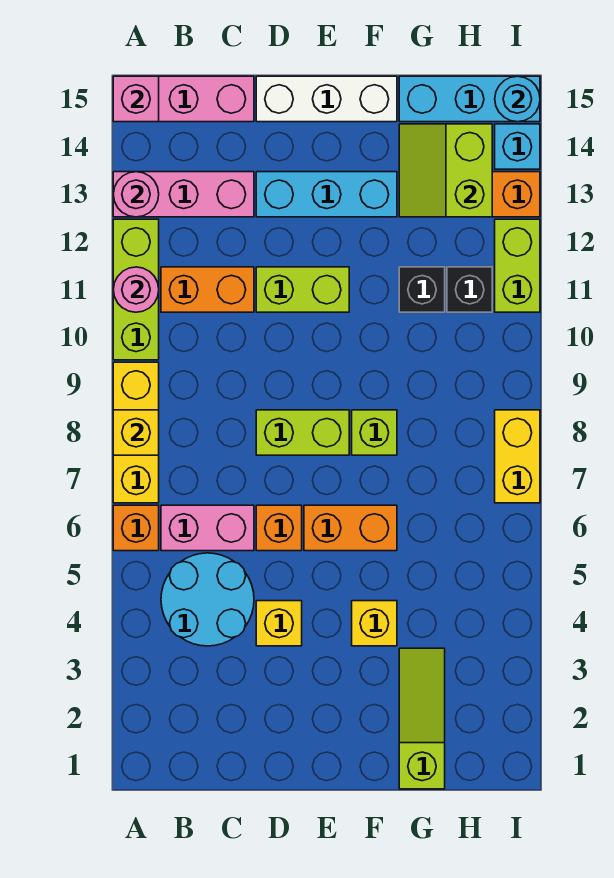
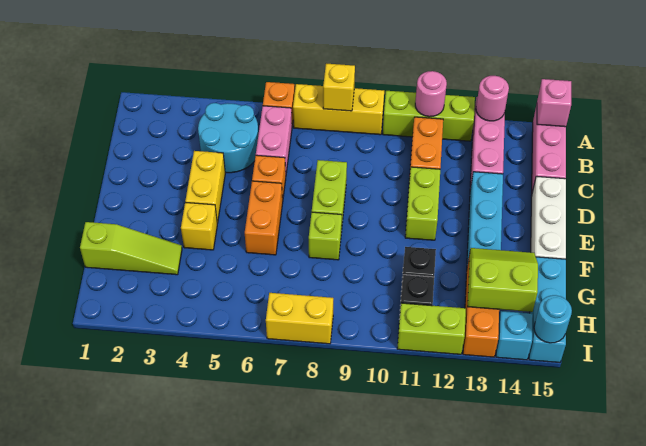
yellow brick D4 level 1 -> yellow brick D4:E4 level 1

